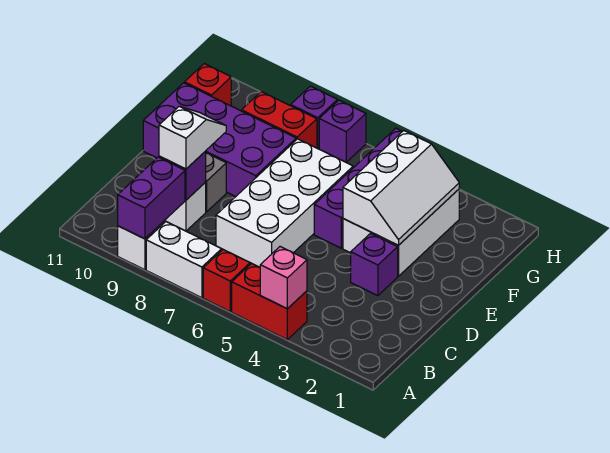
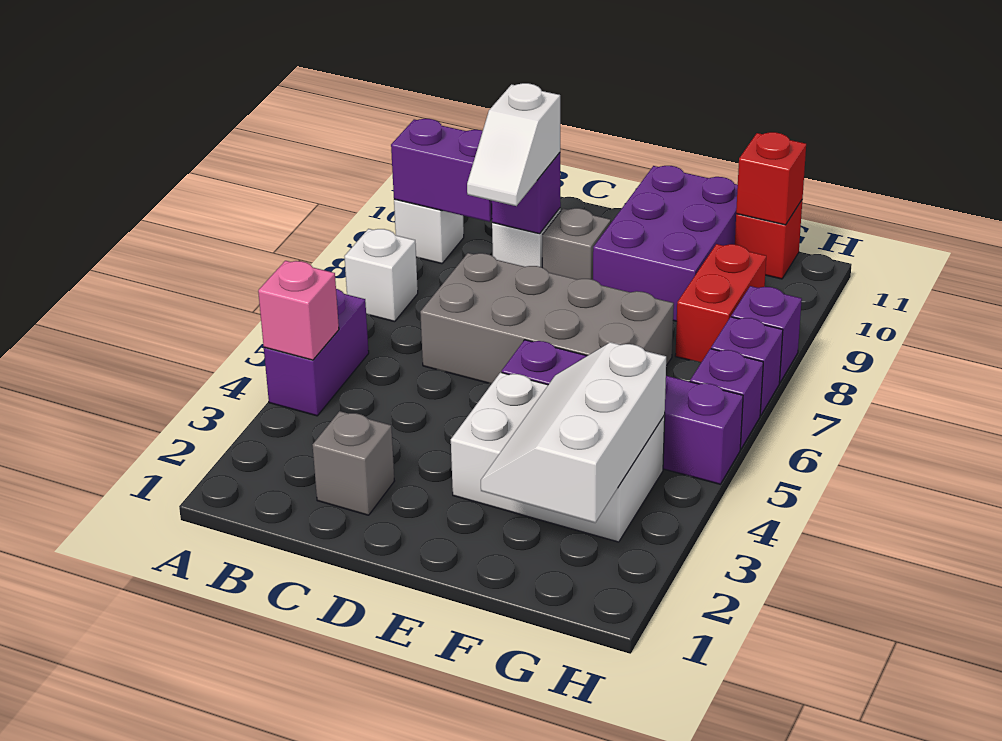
red brick A4:A5 level 1 -> purple brick A4:A5 level 1
red brick A6 level 1 -> red brick G11 level 2
white brick A7:A8 level 1 -> white brick A7 level 1
none -> grey brick C2 level 1
white brick C6:F7 level 1 -> grey brick C6:F7 level 1
white slope C9:D9 level 3 top C -> white slope C8:C9 level 3 top 9
purple brick D3 level 1 -> purple brick H6 level 1
white slope E3:G4 level 2 top 4 -> white slope F2:G4 level 2 top G
purple brick E8:F11 level 1 -> purple brick E9:F11 level 1

